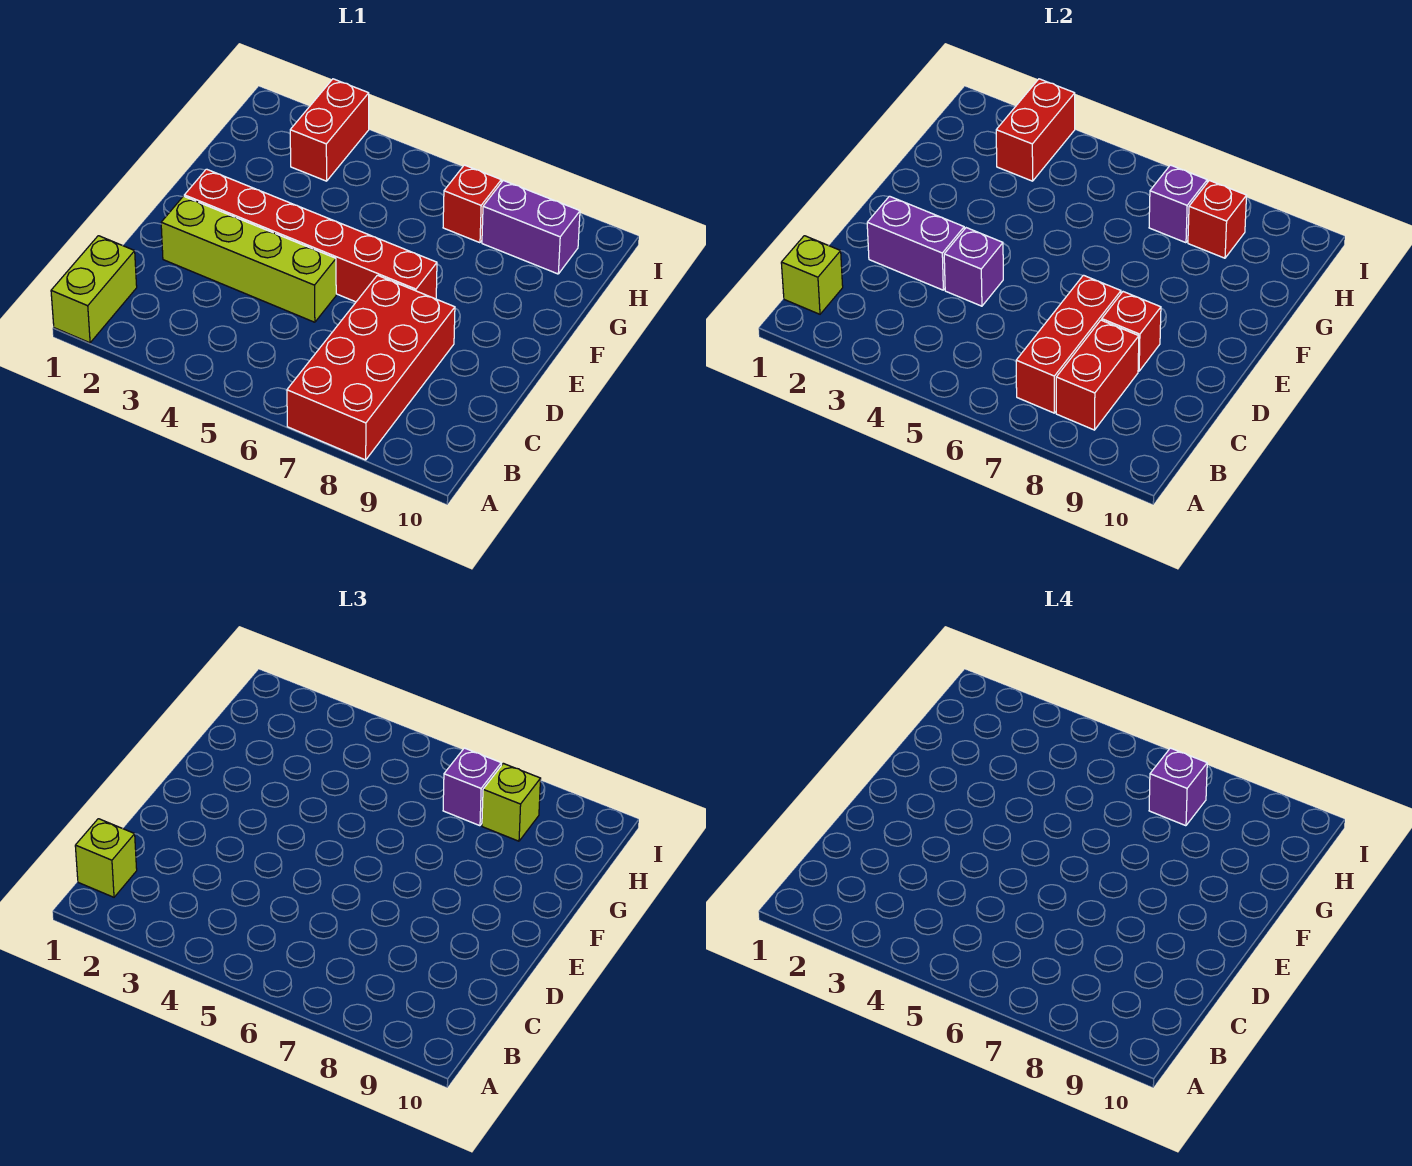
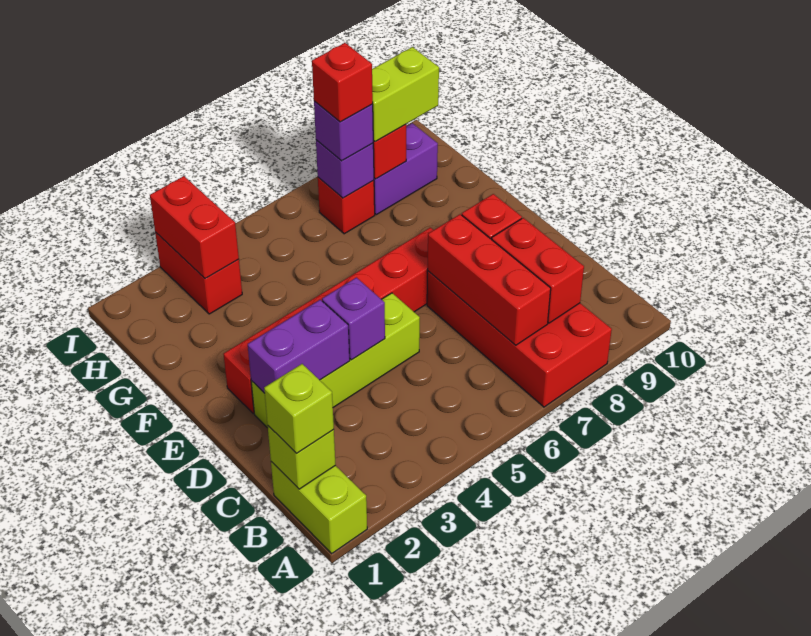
purple brick H7 level 4 -> red brick H7 level 4
lime brick H8 level 3 -> lime brick H8:H9 level 3

